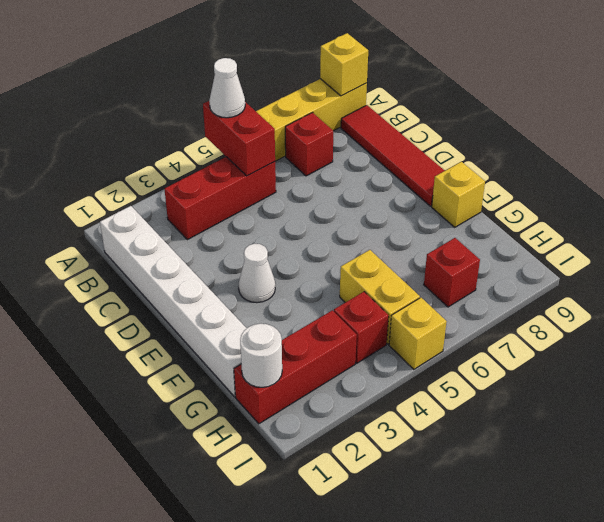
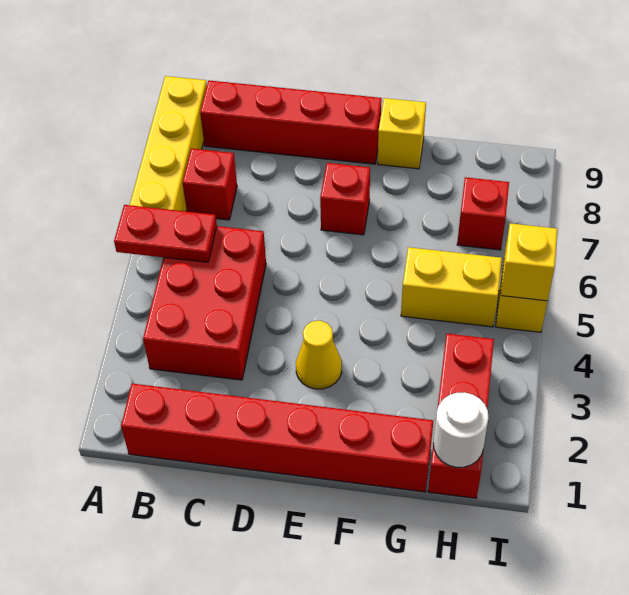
red brick A5:B5 level 2 -> red plate A5:B5 level 2
white cone A5 level 3 -> none
yellow brick A9 level 2 -> yellow brick I5 level 2
white brick B1:G1 level 1 -> red brick B1:G1 level 1
red brick B3:B5 level 1 -> red brick B3:C5 level 1
red tile B9:E9 level 1 -> red brick B9:E9 level 1
white cone E3 level 1 -> yellow cone E3 level 1
red brick H4 level 1 -> red brick E7 level 1

